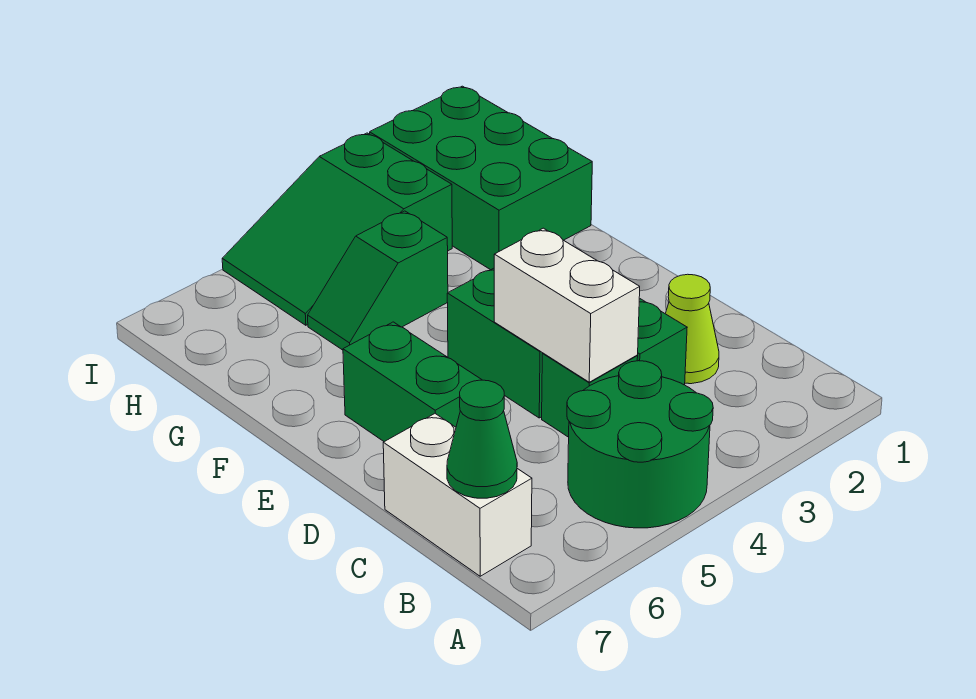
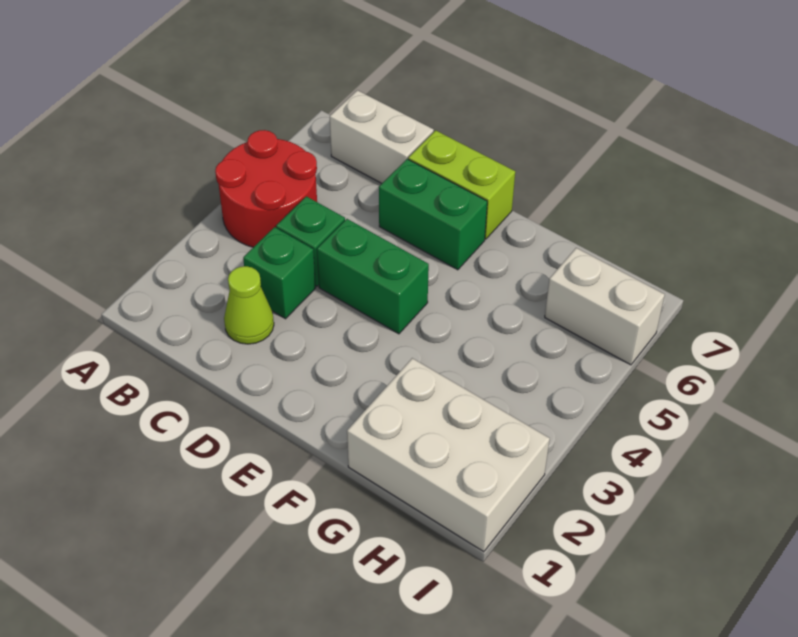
green round brick A4:B5 level 1 -> red round brick A4:B5 level 1
green cone B7 level 2 -> none
white brick C4:D4 level 2 -> white brick H6:I6 level 1
none -> lime brick D7:E7 level 1
green brick G1:I2 level 1 -> white brick G1:I2 level 1
green slope G4:G5 level 1 top 4 -> none
green slope H3:I5 level 1 top 3 -> none

